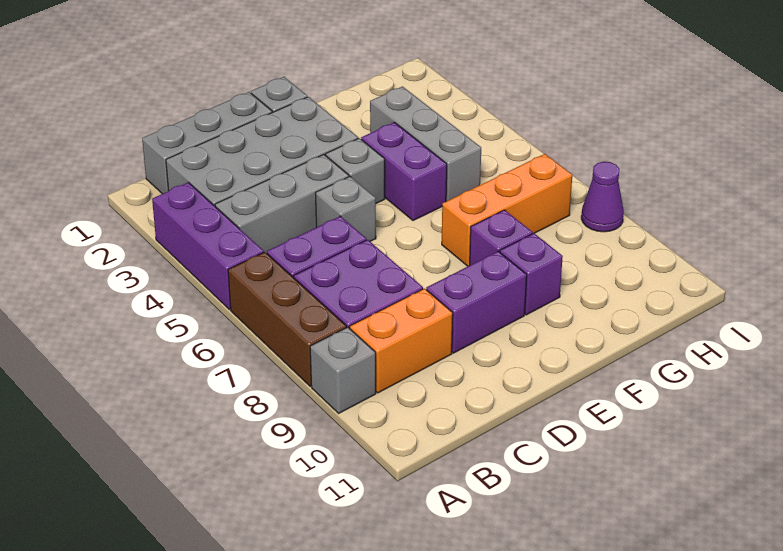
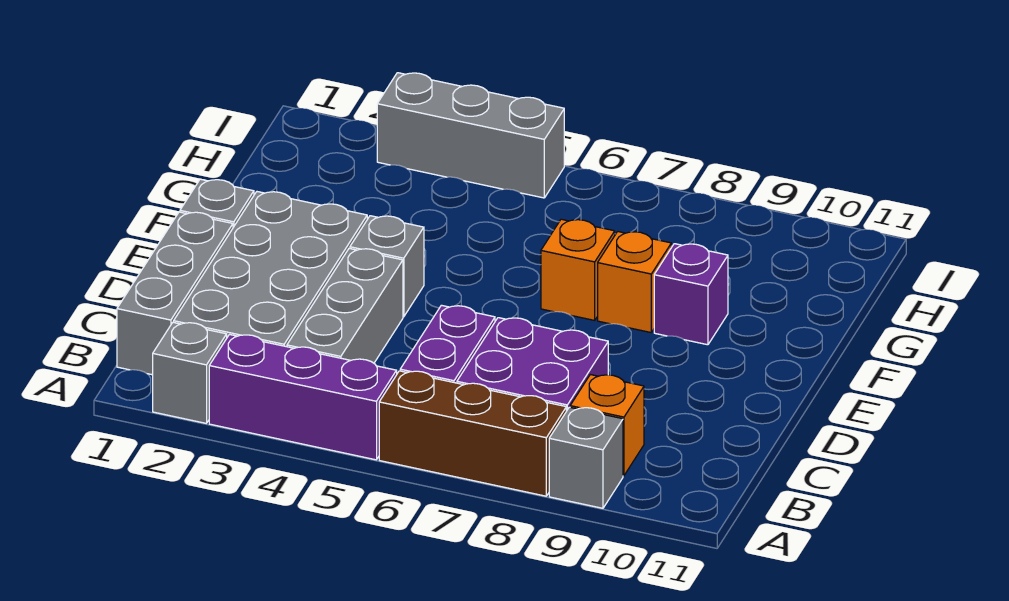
orange brick B9:C9 level 1 -> orange brick B9 level 1
grey brick D5 level 1 -> grey brick A2 level 1
purple brick D9:E9 level 1 -> none
purple brick F4:F5 level 1 -> none
orange brick F7:H7 level 1 -> orange brick F7 level 1
purple brick F8 level 1 -> orange brick F8 level 1
grey brick G3:G5 level 1 -> grey brick I3:I5 level 1
purple cone I8 level 1 -> none

